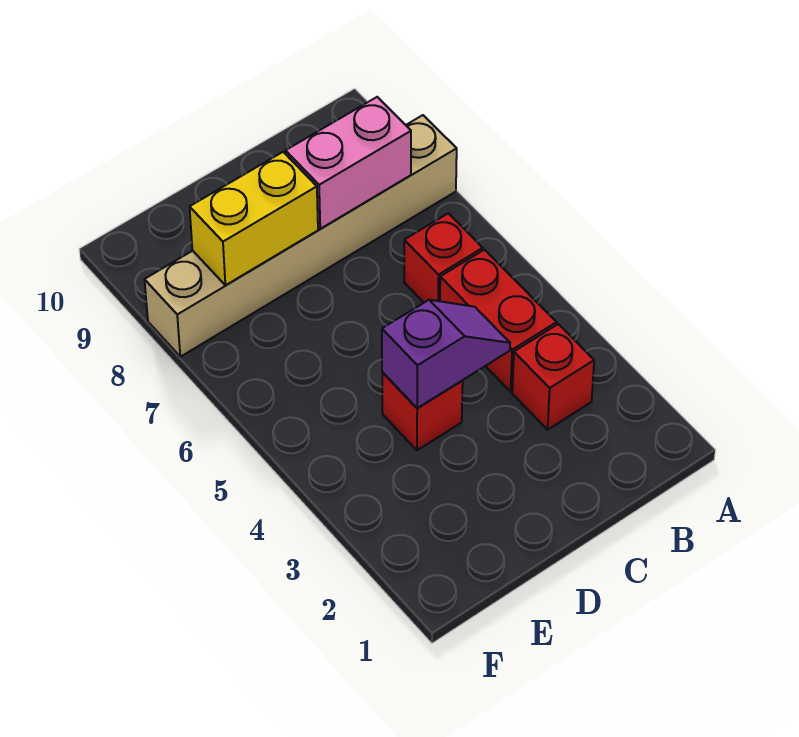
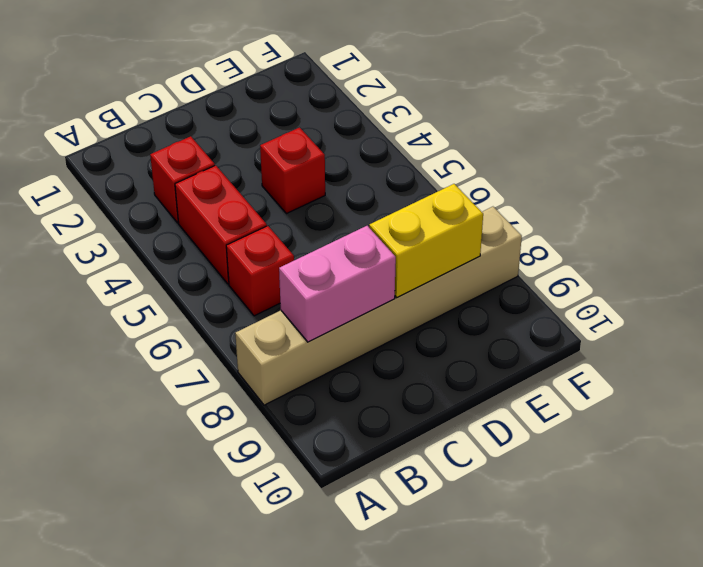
purple slope C4:D4 level 2 top D -> none

